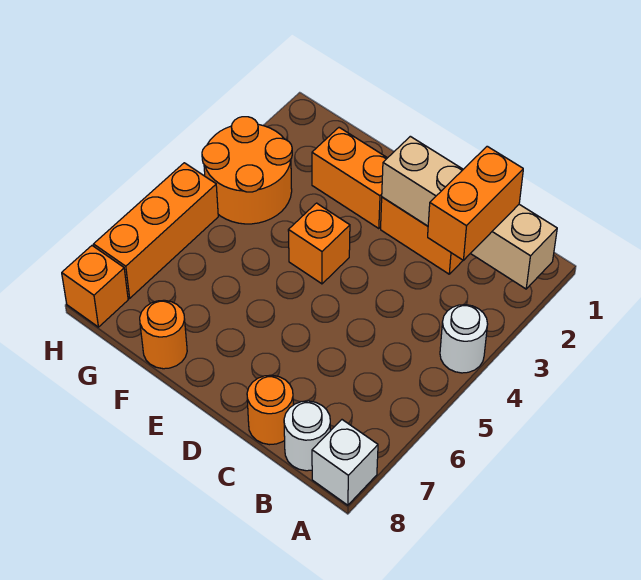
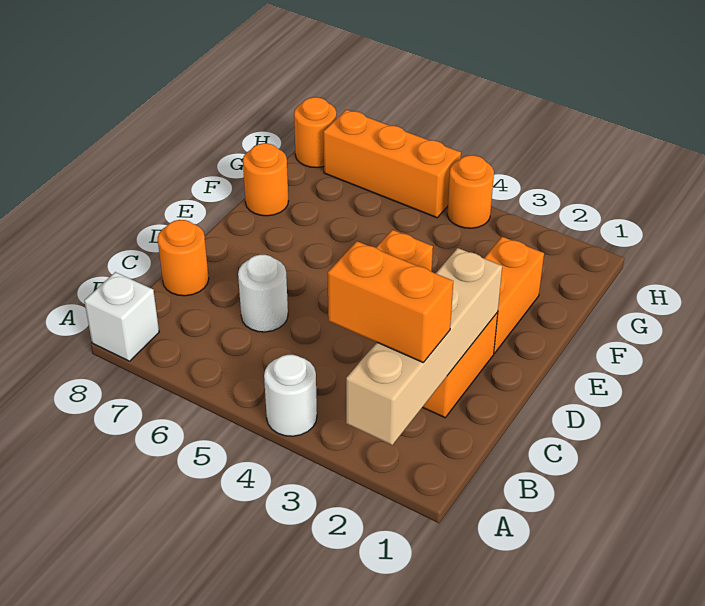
white round brick B8 level 1 -> white round brick C6 level 1
orange round brick G3:H4 level 1 -> orange round brick H4 level 1
orange brick H8 level 1 -> orange round brick H8 level 1

